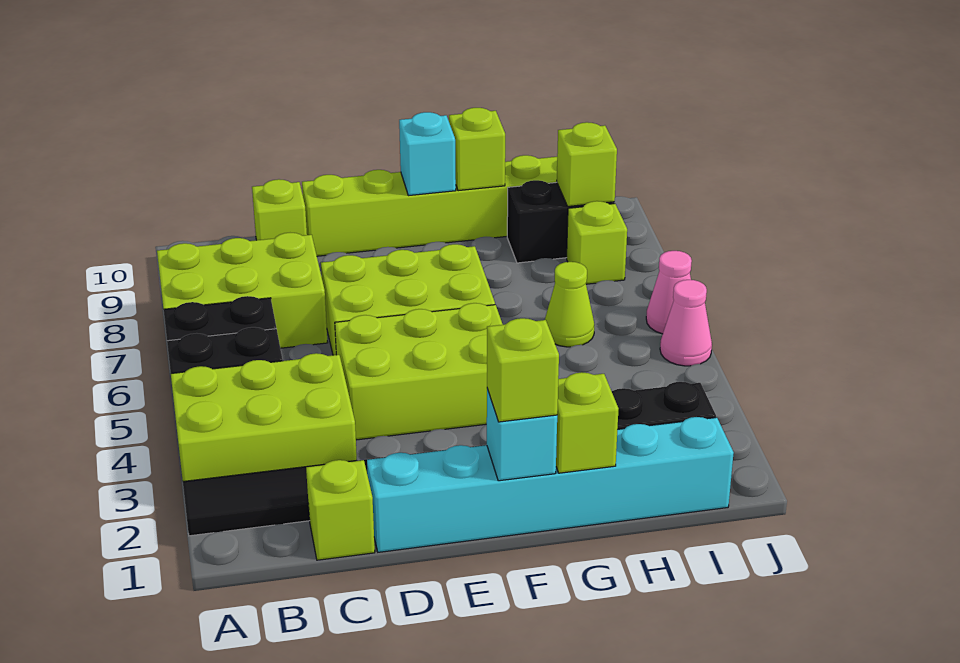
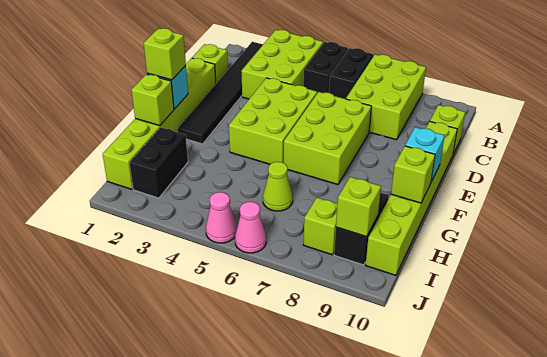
cyan brick D1:I1 level 1 -> lime brick D1:I1 level 1

